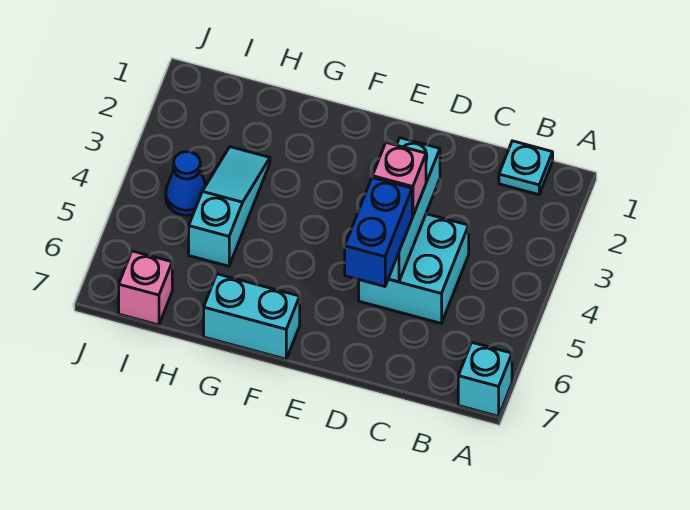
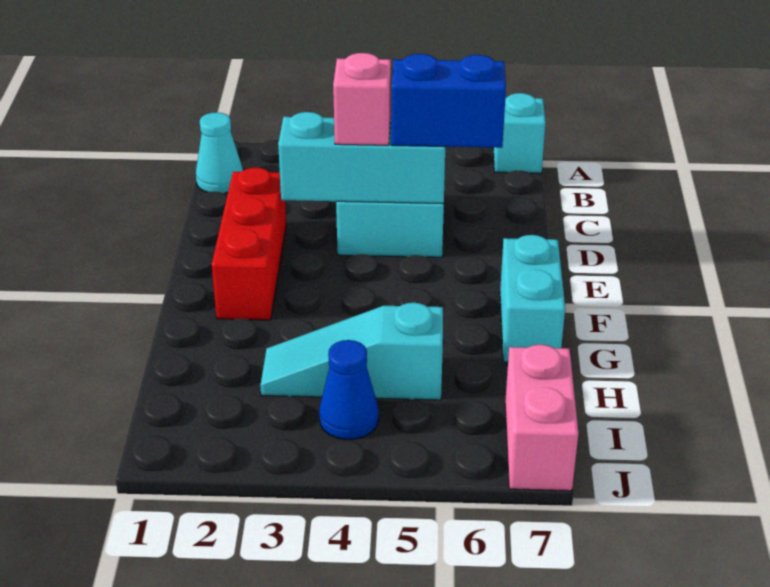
cyan plate B1 level 1 -> cyan cone B1 level 1
none -> red brick D2:F2 level 1
pink brick I7 level 1 -> pink brick I7:J7 level 1

